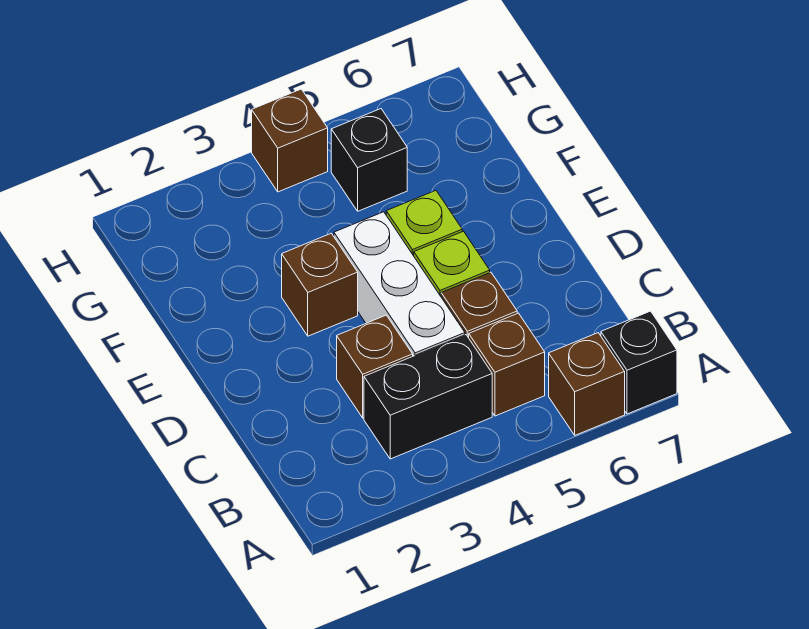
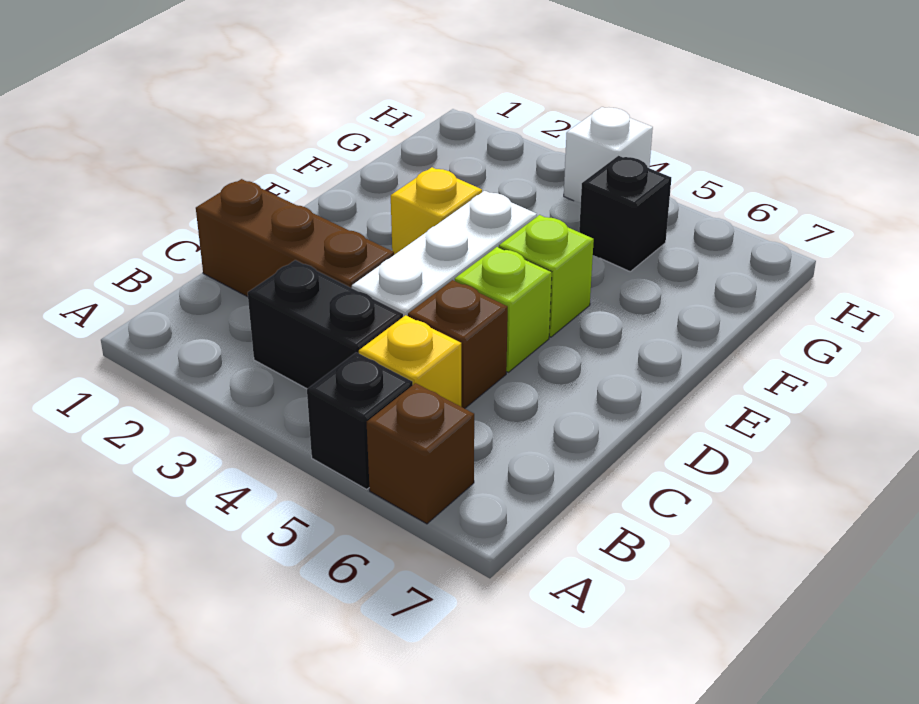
black brick A7 level 1 -> black brick A5 level 1
brown brick B5 level 1 -> yellow brick B5 level 1
brown brick C3 level 1 -> brown brick C1:C3 level 1
brown brick E3 level 1 -> yellow brick E3 level 1
brown brick H4 level 1 -> white brick H4 level 1

